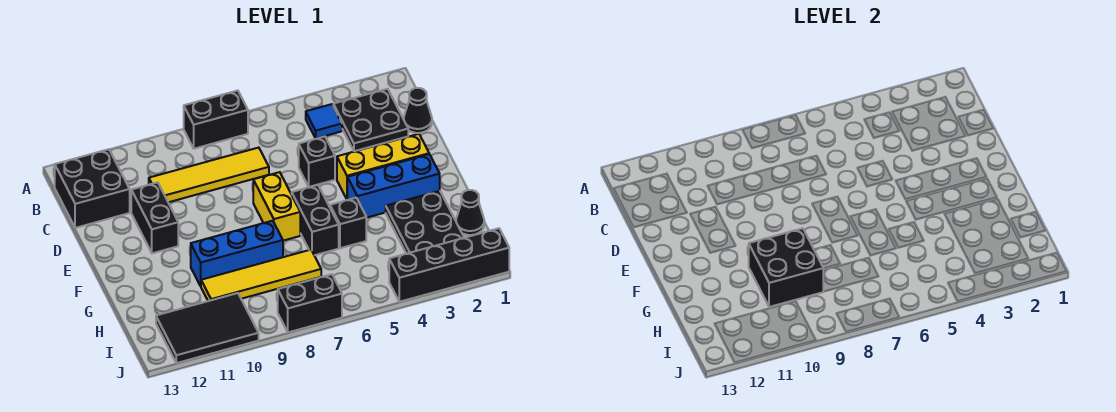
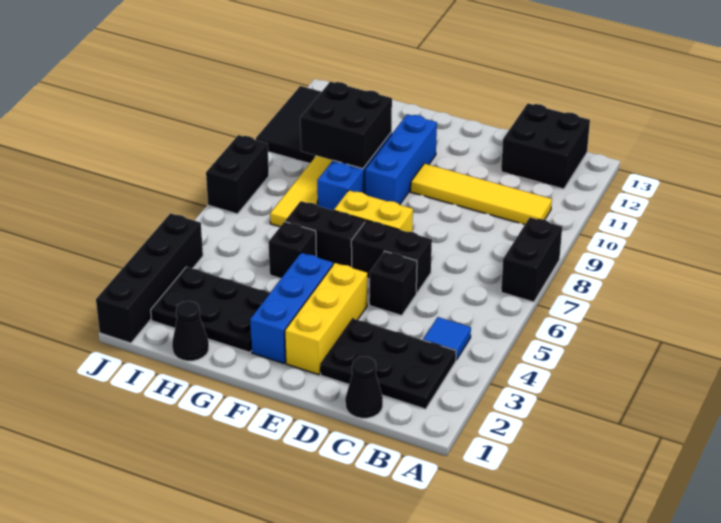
black plate B2:C3 level 1 -> black plate B2:D3 level 1
yellow tile C7:C10 level 1 -> yellow tile B10:E10 level 1
black brick D11:E11 level 1 -> black brick D6:E6 level 1
none -> blue brick F9:F11 level 1

